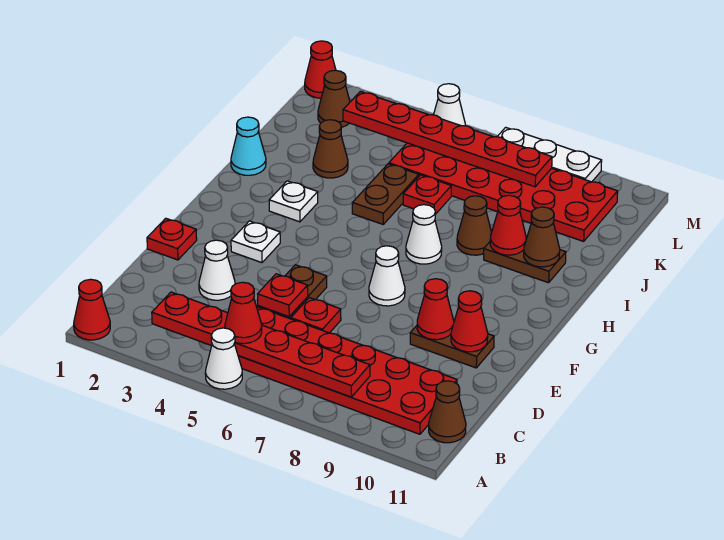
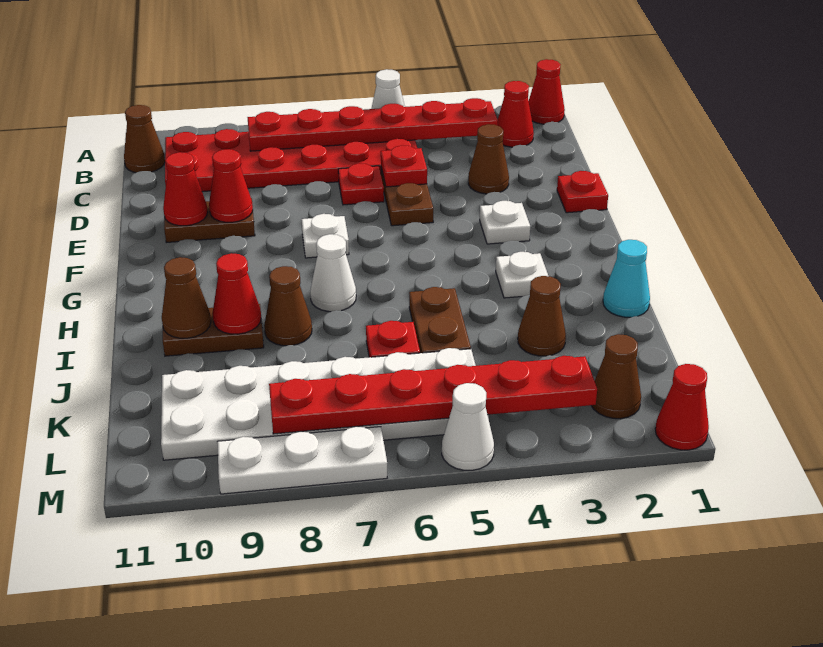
red cone B5 level 3 -> red cone B2 level 1
white cone D3 level 1 -> brown cone D3 level 1
white cone F7 level 1 -> white plate F7 level 1
red plate K5:L10 level 1 -> white plate K5:L10 level 1

